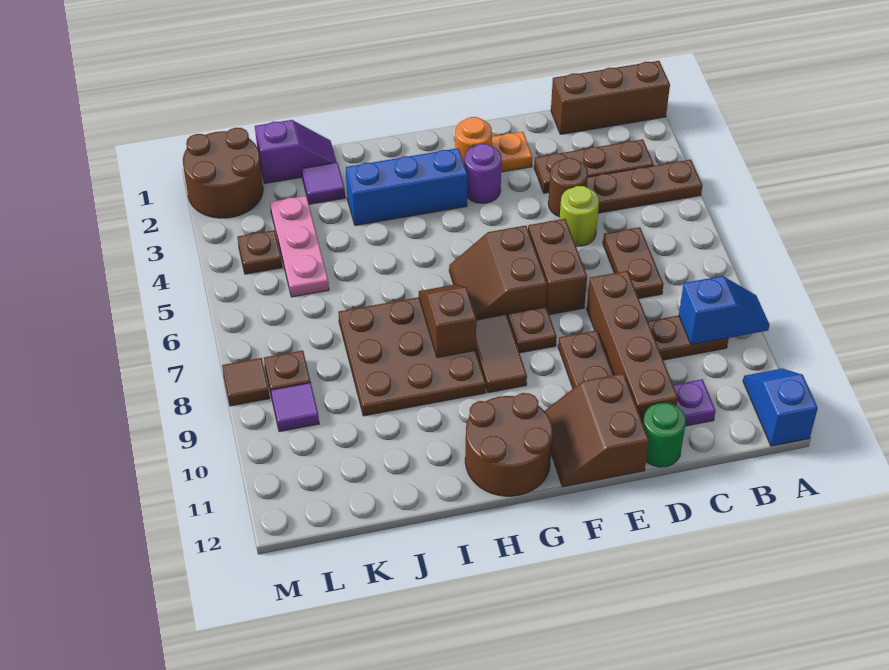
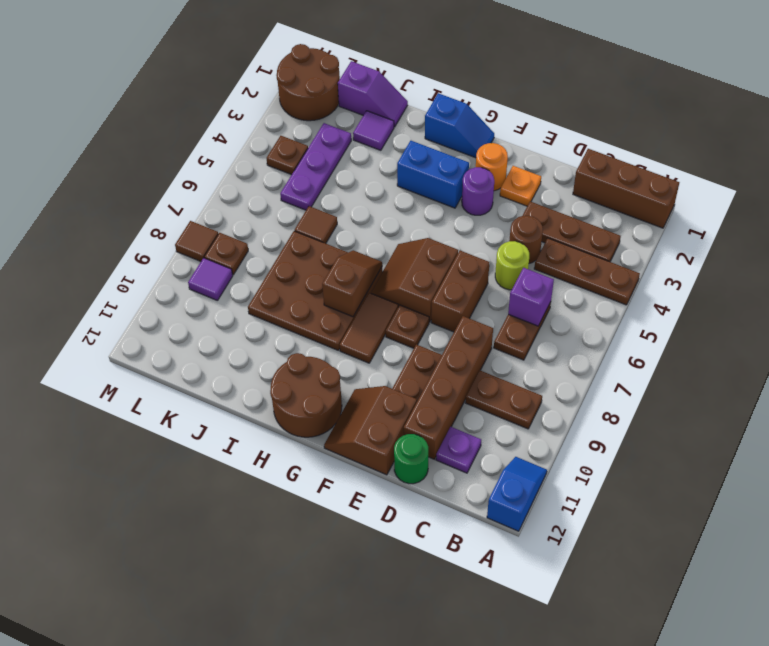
blue slope A9:B9 level 2 top B -> blue slope G1:H1 level 1 top H
none -> purple brick C6 level 2
blue brick G3:I3 level 1 -> blue brick G3:H3 level 1
none -> brown tile J6 level 1
pink plate K3:K5 level 1 -> purple plate K3:K5 level 1

